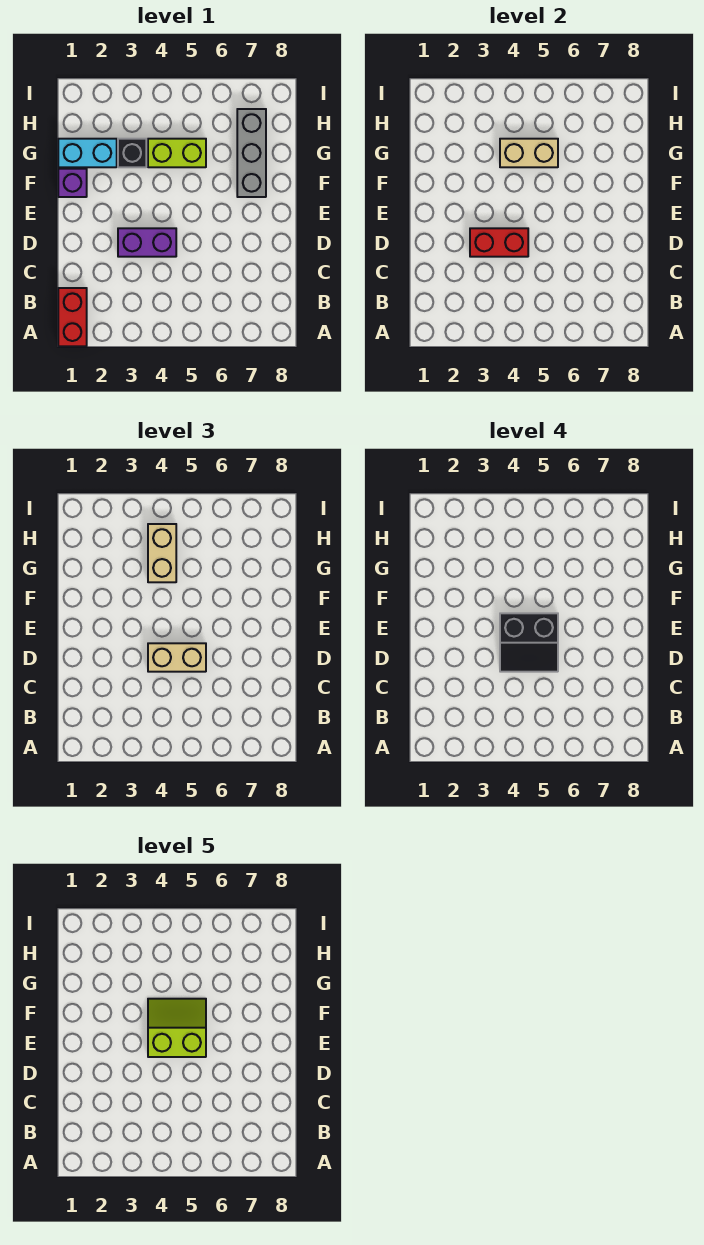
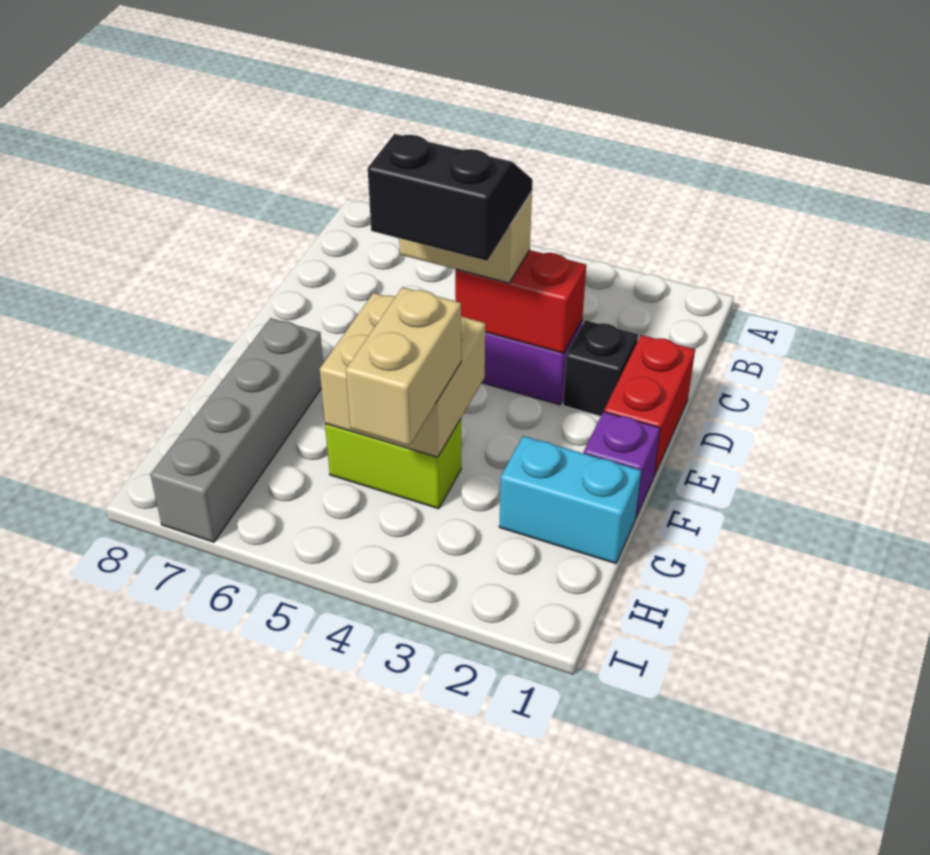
red brick A1:B1 level 1 -> red brick D1:E1 level 1
lime slope E4:F5 level 5 top E -> none
grey brick F7:H7 level 1 -> grey brick F7:I7 level 1
black brick G3 level 1 -> black brick D2 level 1
tan brick G4:G5 level 2 -> tan brick F4:G5 level 2

